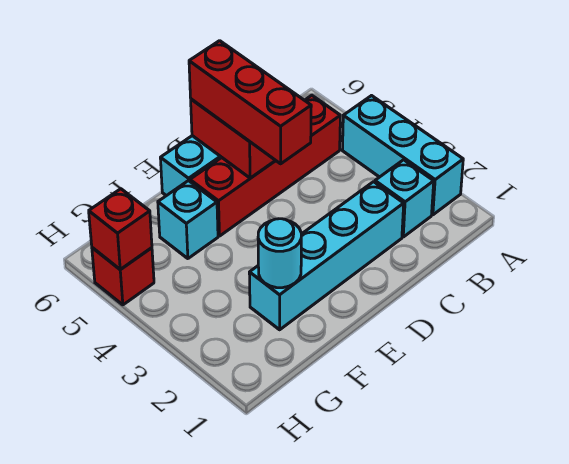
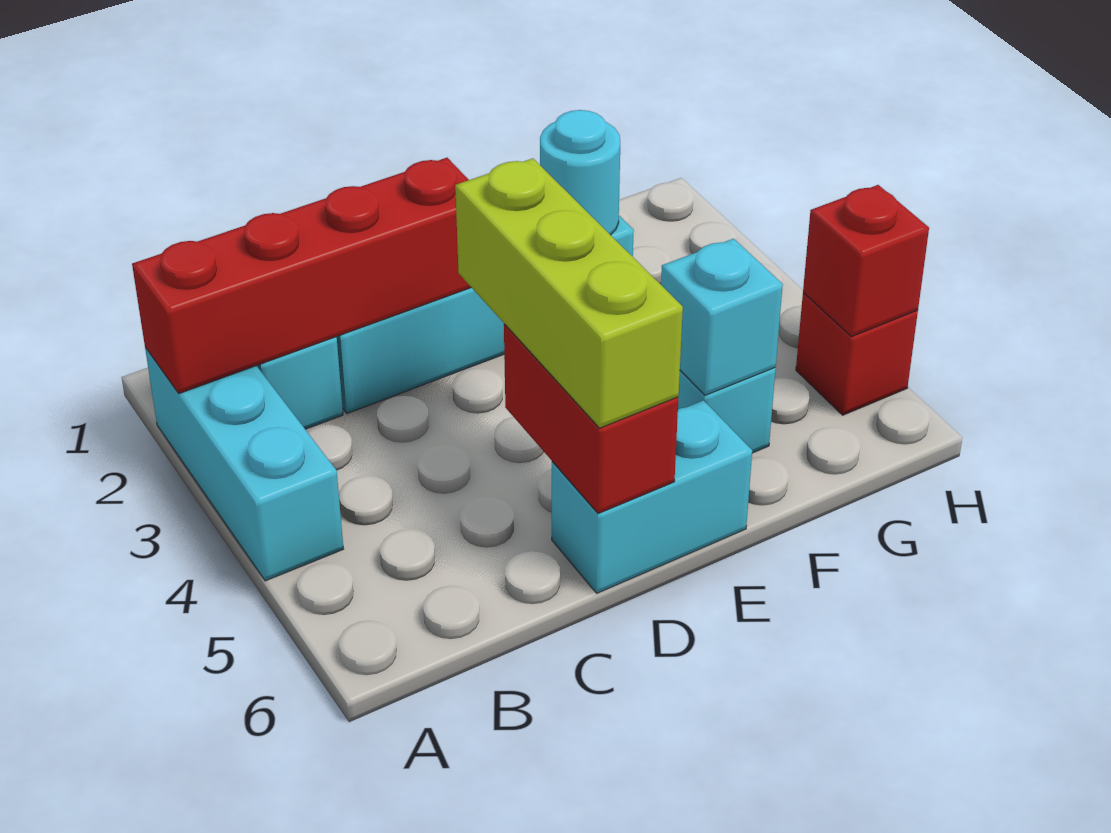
red brick B5:E5 level 1 -> red brick A2:D2 level 2
red brick D4:D6 level 3 -> lime brick D4:D6 level 3
none -> cyan brick F5 level 2

